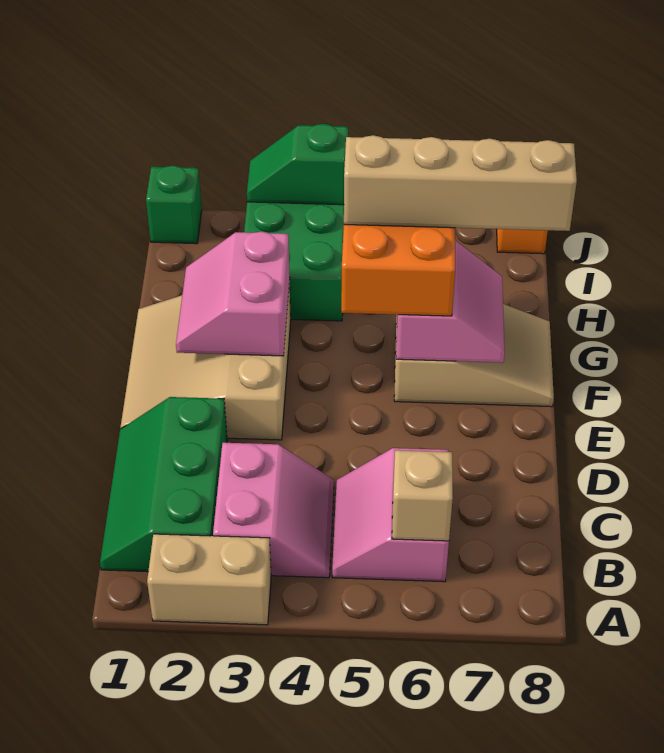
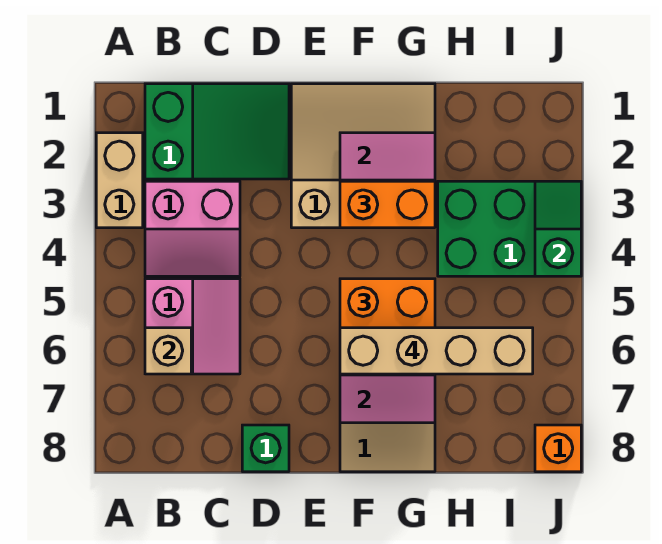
green slope B1:D2 level 1 top 2 -> green slope B1:D2 level 1 top B
pink slope B5:C6 level 1 top 6 -> pink slope B5:C6 level 1 top B
none -> orange brick F3:G3 level 3
tan brick G5:G8 level 4 -> tan brick F6:I6 level 4
green brick J1 level 1 -> green brick D8 level 1

